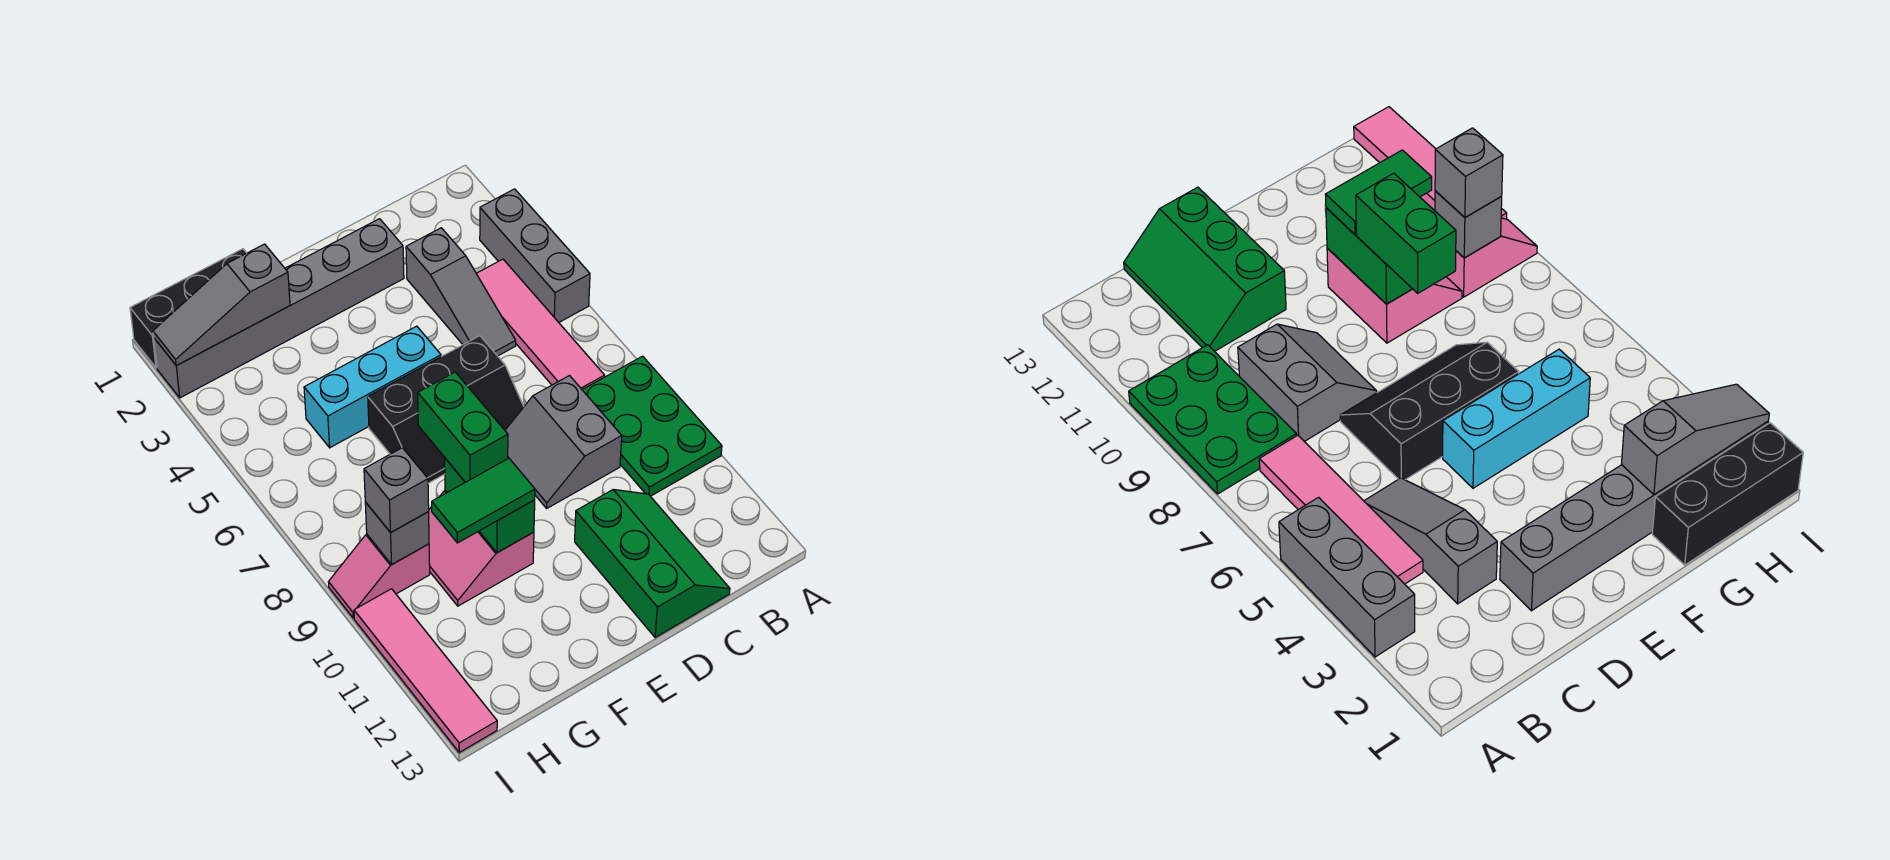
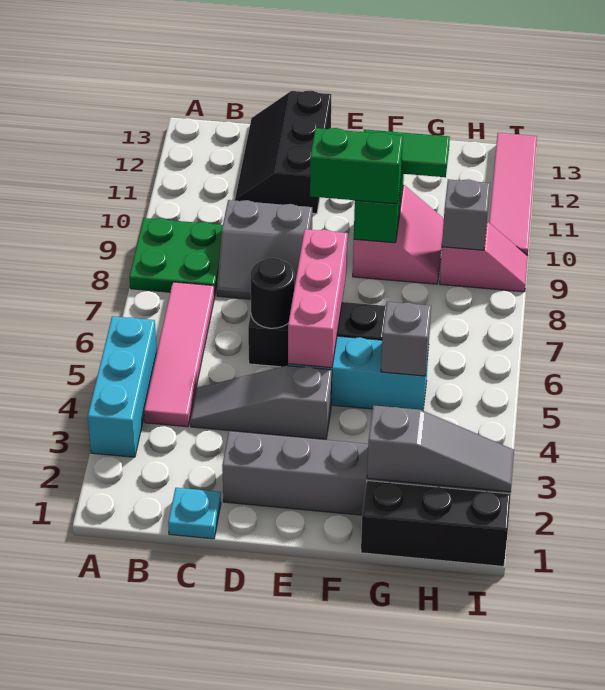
grey brick A3:A5 level 1 -> cyan brick A3:A5 level 1
green plate A8:B10 level 1 -> green plate A8:B9 level 1
none -> cyan plate C1 level 1
grey slope C3:C5 level 1 top 3 -> grey slope C4:E4 level 1 top E
grey slope C8:D9 level 1 top C -> grey slope C8:D9 level 1 top 9
green slope C11:D13 level 1 top D -> black slope C11:D13 level 1 top D
none -> black round brick D6 level 2
none -> pink brick E5:E7 level 2
green brick F8:F9 level 3 -> green brick E9:F9 level 3
grey brick H9 level 3 -> grey brick G5 level 2

